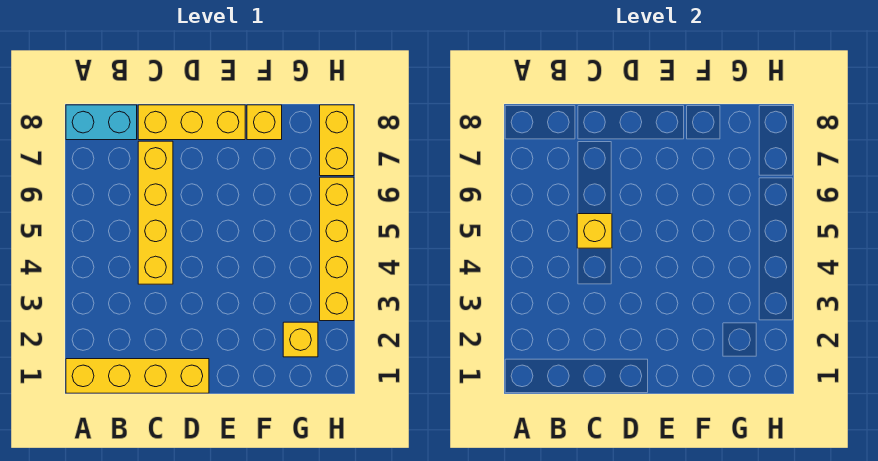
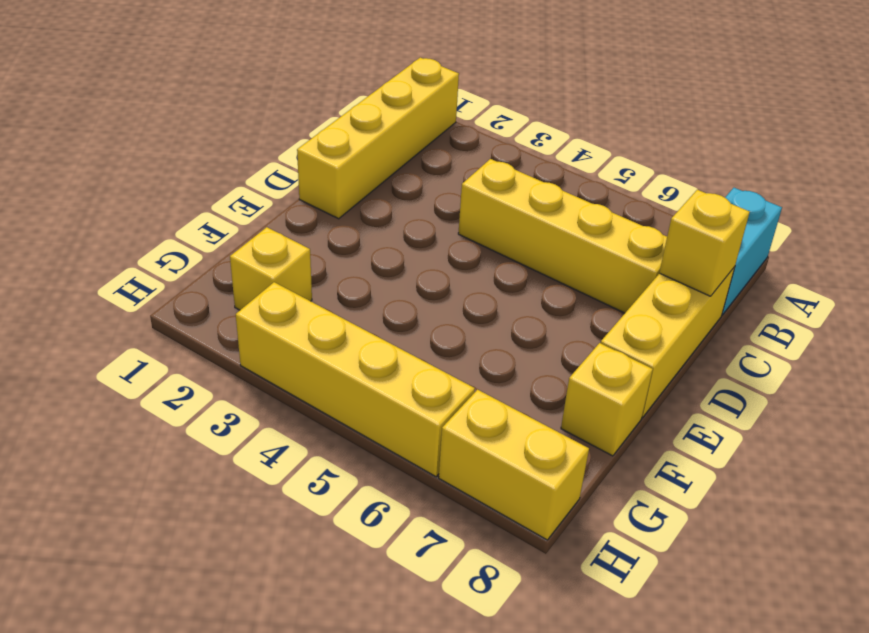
yellow brick C5 level 2 -> yellow brick C8 level 2

